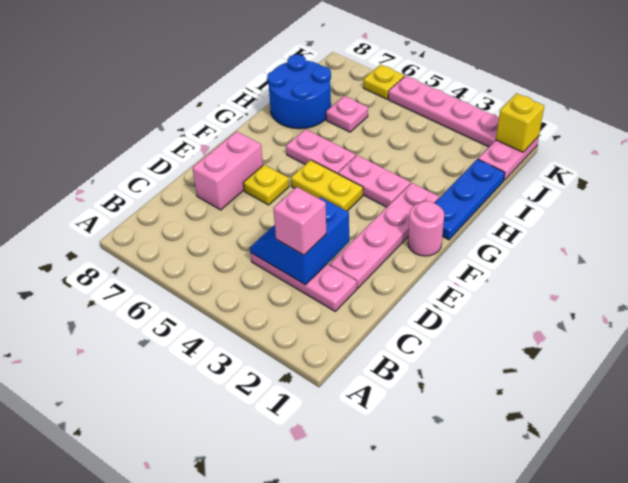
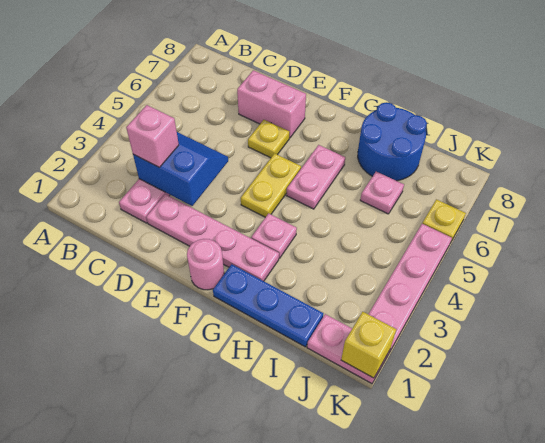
pink plate G3:G4 level 1 -> pink plate G3 level 1

